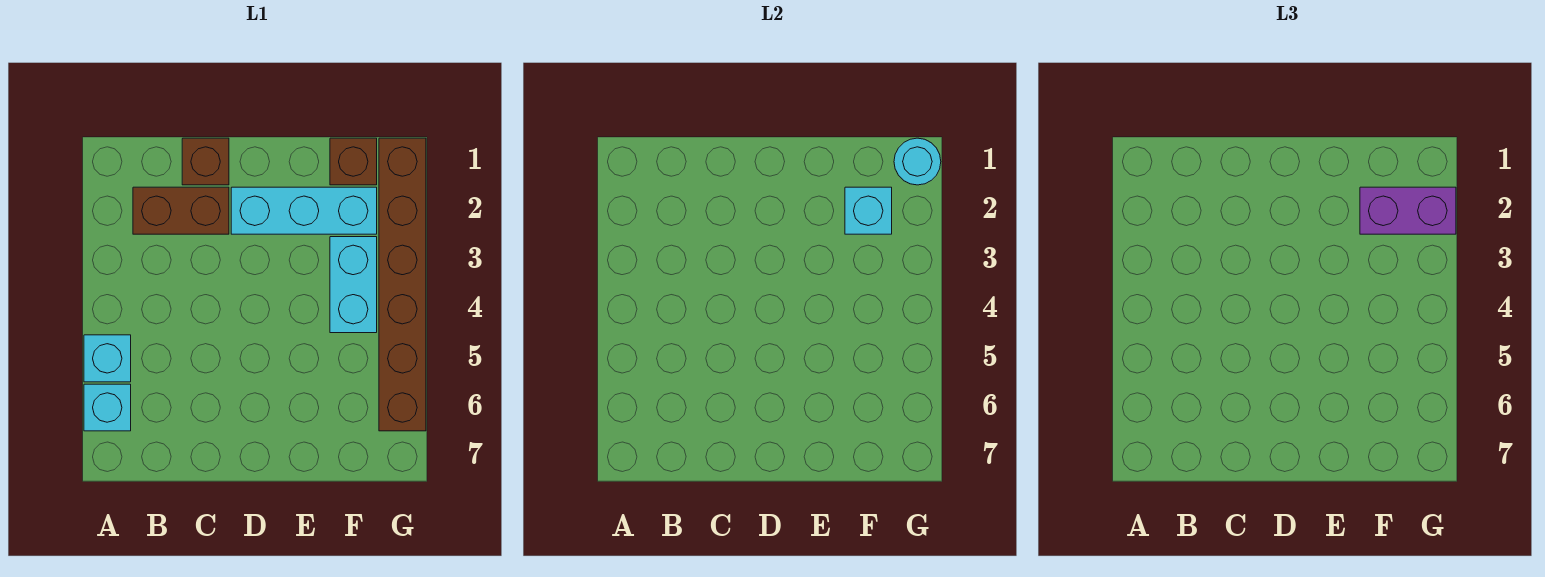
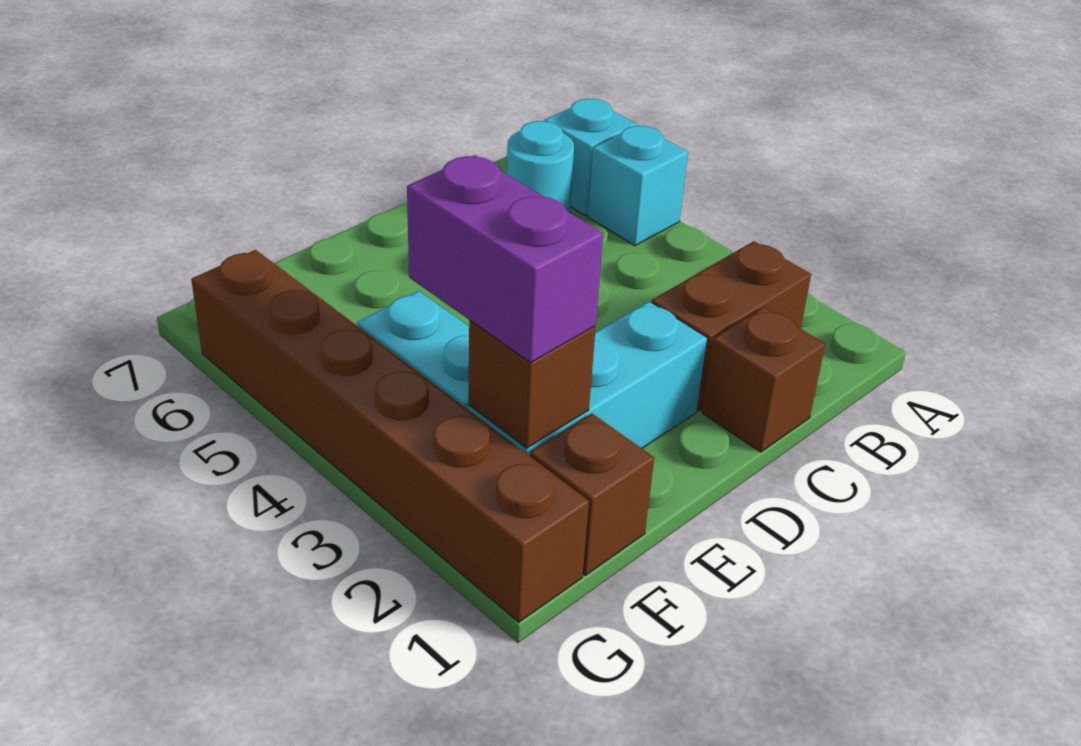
cyan brick F2 level 2 -> brown brick F2 level 2
purple brick F2:G2 level 3 -> purple brick F2:F3 level 3
cyan round brick G1 level 2 -> cyan round brick B6 level 1

